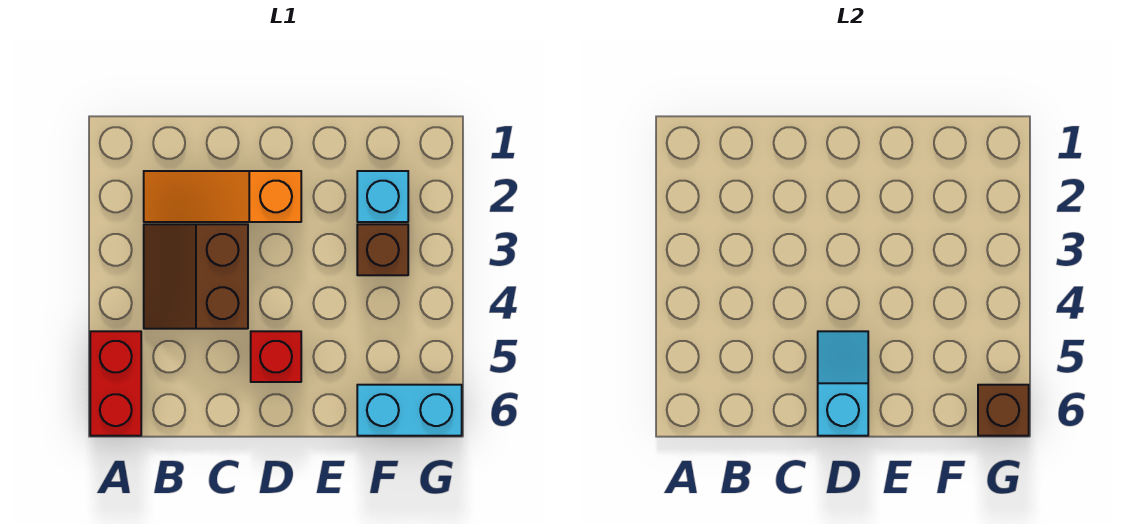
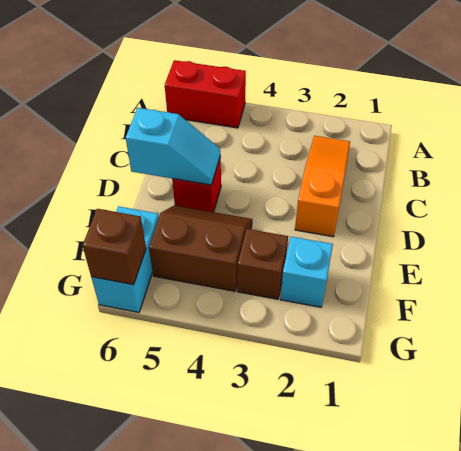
brown slope B3:C4 level 1 top C -> brown slope E4:F5 level 1 top F

